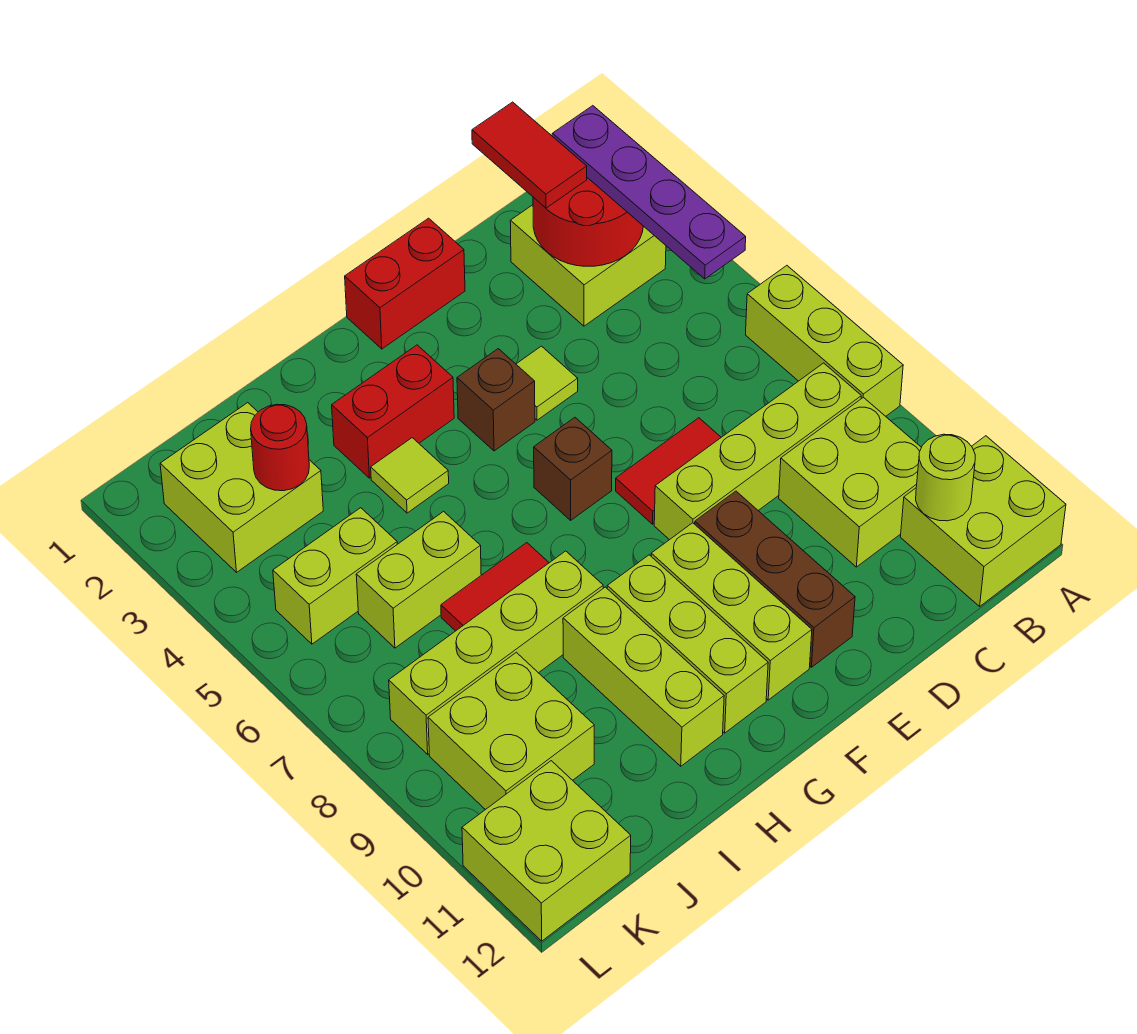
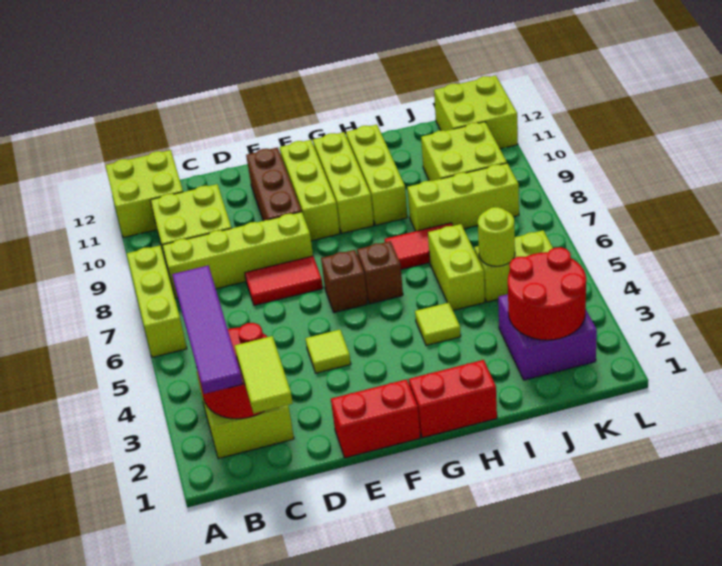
purple plate B2:B5 level 3 -> purple tile B2:B5 level 3
lime round brick B11 level 2 -> lime round brick J5 level 2
red tile C1:C2 level 3 -> lime tile C1:C2 level 3
brown brick F4 level 1 -> brown brick G6 level 1
red brick G3:H3 level 1 -> red brick G1:H1 level 1
lime brick H8:K8 level 1 -> lime brick I8:K8 level 1
lime brick I6:J6 level 1 -> lime brick I5:I6 level 1
lime brick J2:K3 level 1 -> purple brick J2:K3 level 1
red round brick J3 level 2 -> red round brick J2:K3 level 2

